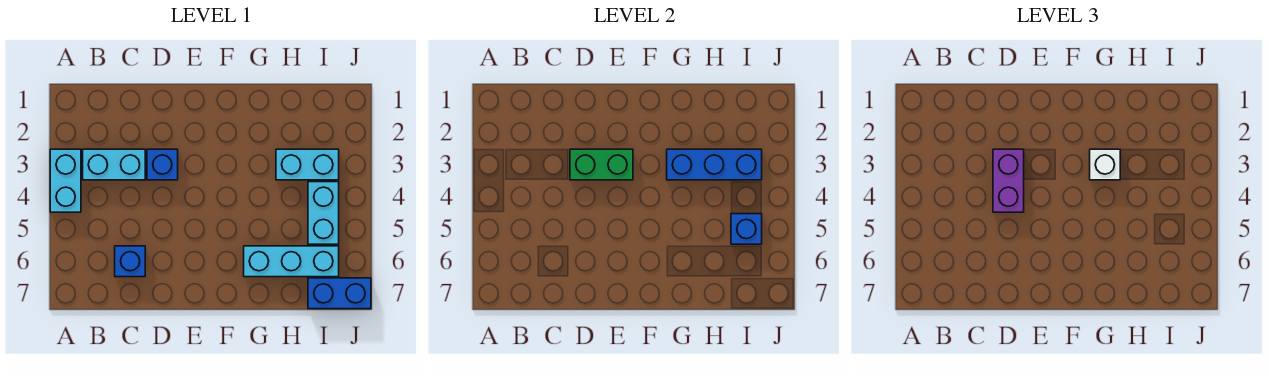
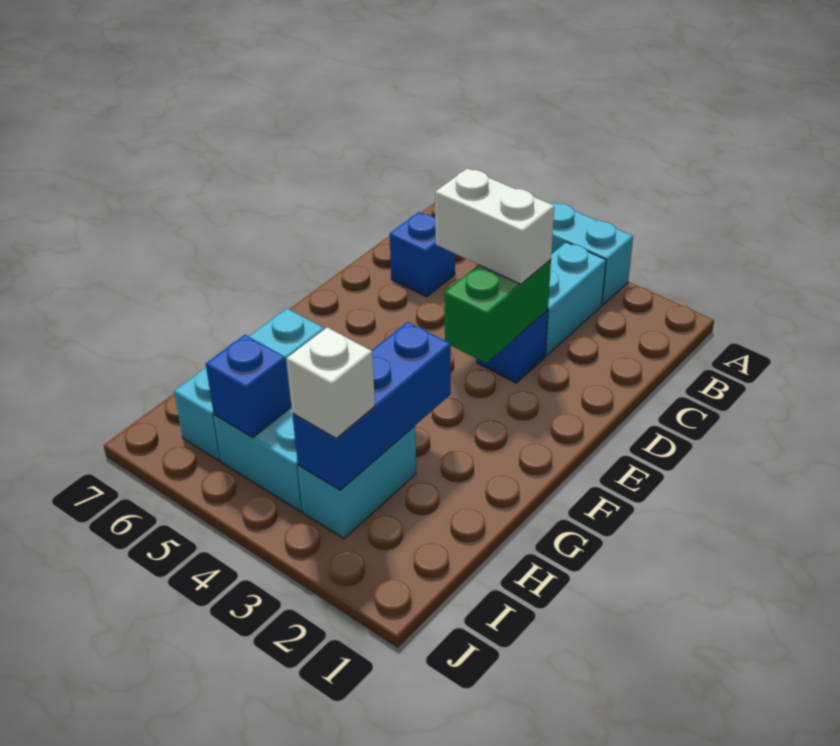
purple brick D3:D4 level 3 -> white brick D3:D4 level 3
white brick G3 level 3 -> white brick I3 level 3
blue brick I7:J7 level 1 -> none

